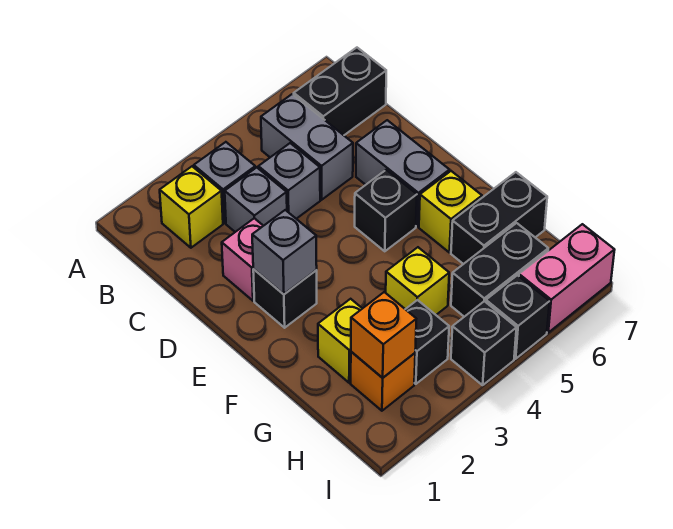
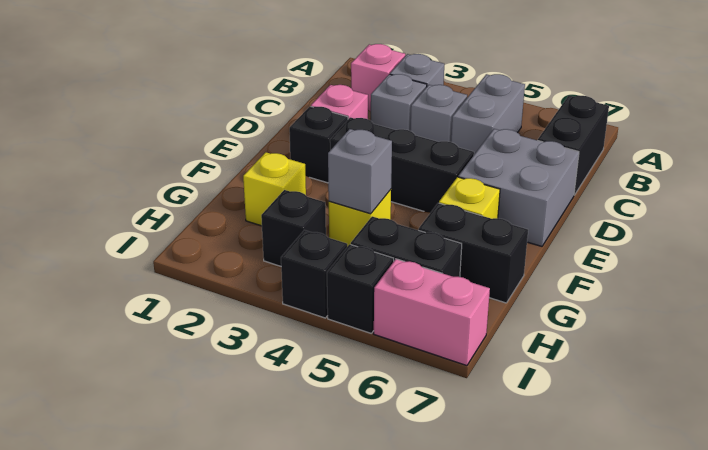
yellow brick B2 level 1 -> pink brick B2 level 1
black brick B6:B7 level 1 -> black brick B7:C7 level 1
grey brick D6:E6 level 1 -> grey brick D6:E7 level 1
grey brick E2 level 2 -> grey brick G4 level 2
black brick E5 level 1 -> black brick E3:E5 level 1
orange brick H2 level 1 -> none
orange brick H2 level 2 -> none

